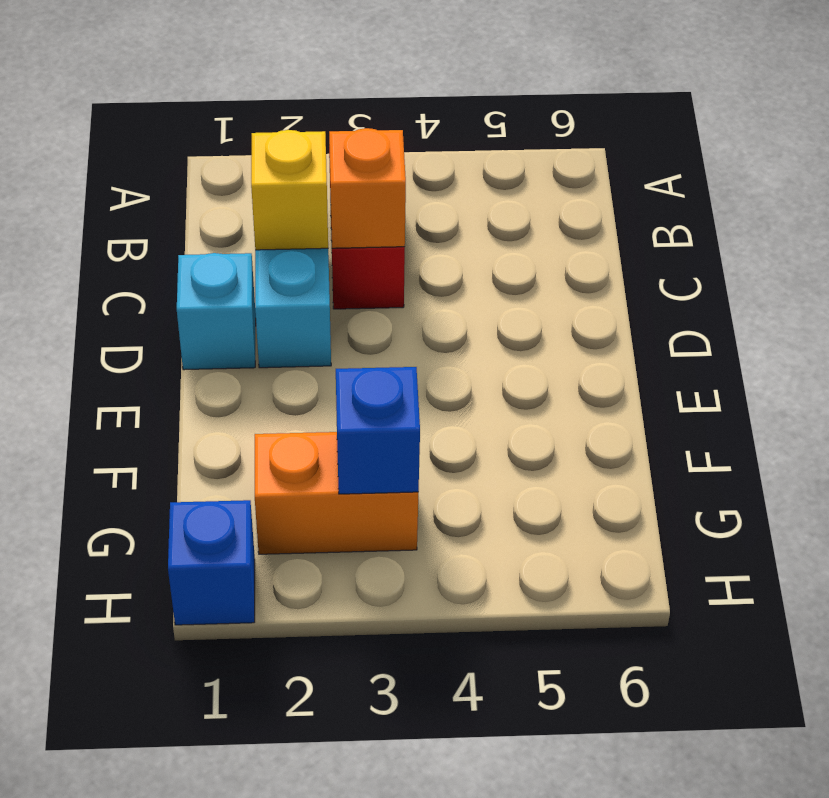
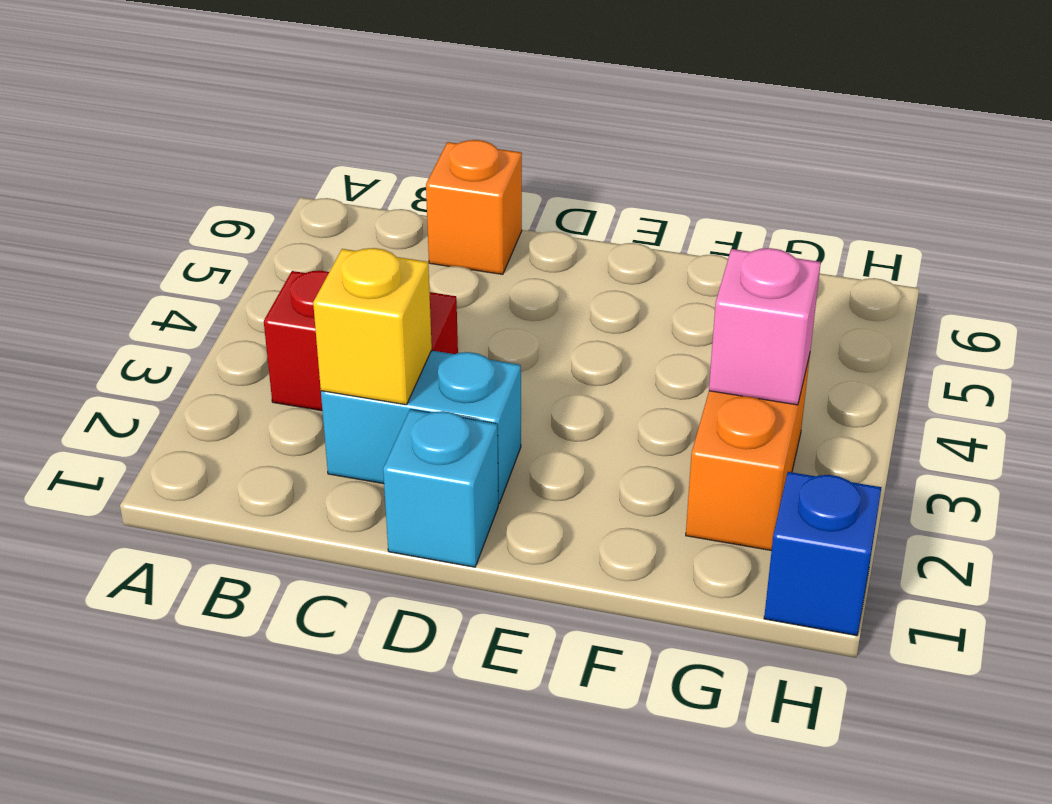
orange brick C3 level 2 -> orange brick C6 level 1
blue brick G3 level 2 -> pink brick G3 level 2

